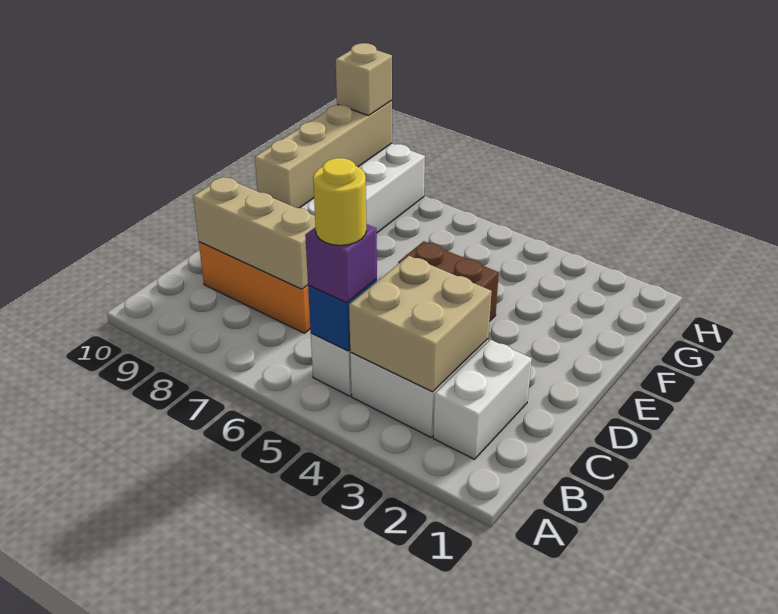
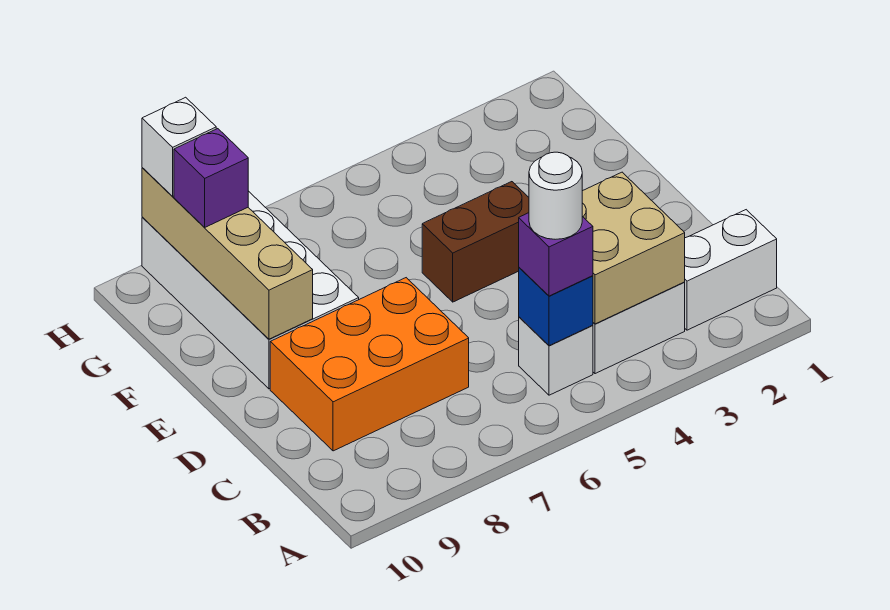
white brick B2:C2 level 1 -> white brick B1:B2 level 1
yellow round brick B5 level 4 -> white round brick B5 level 4
tan brick C7:C9 level 2 -> none
none -> purple brick G9 level 3
tan brick H9 level 3 -> white brick H9 level 3

